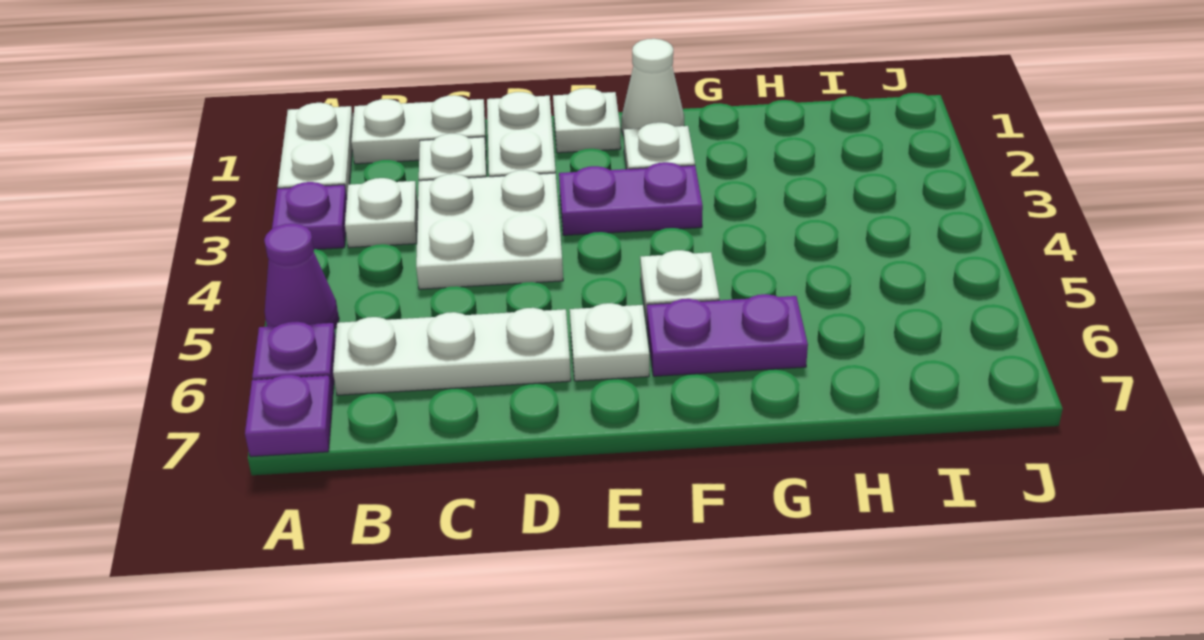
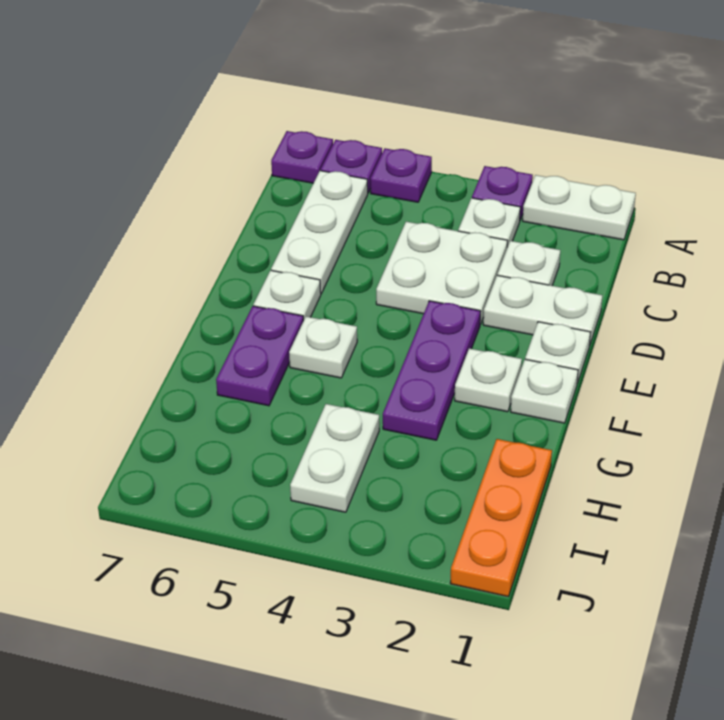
purple cone A5 level 1 -> purple plate A5 level 1
white plate B1:C1 level 1 -> white plate H4:I4 level 1
purple plate E3:F3 level 1 -> purple plate E3:G3 level 1
white cone F1 level 1 -> white plate F1 level 1
none -> orange plate H1:J1 level 1

